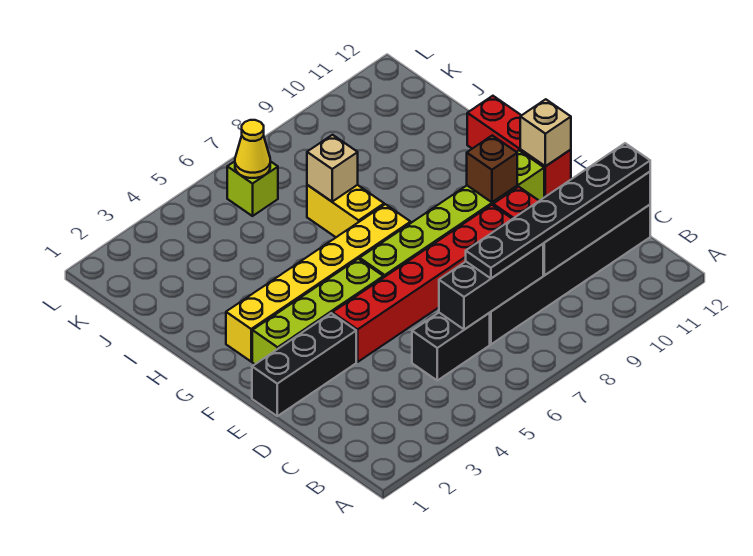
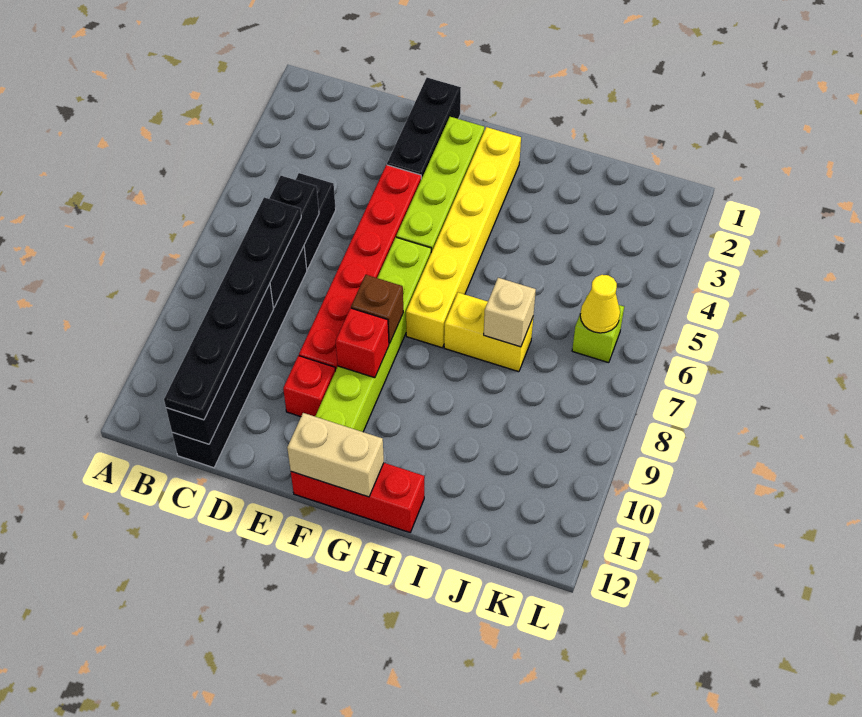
none -> red brick F9 level 2
brown brick F10 level 2 -> brown brick F8 level 2
tan brick F12 level 2 -> tan brick F12:G12 level 2

